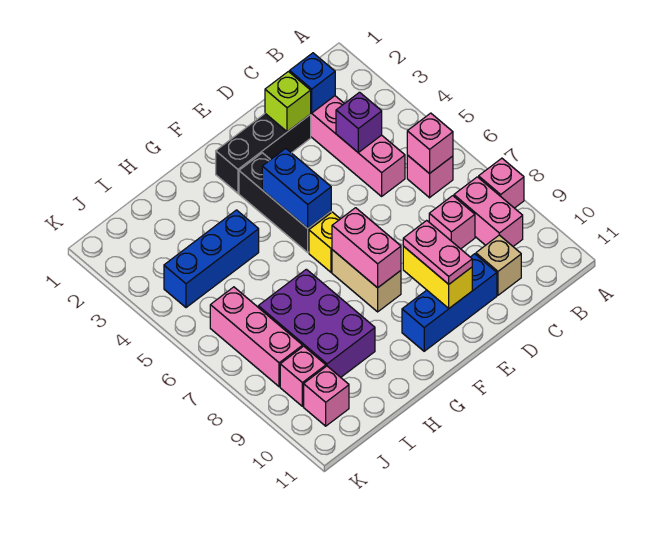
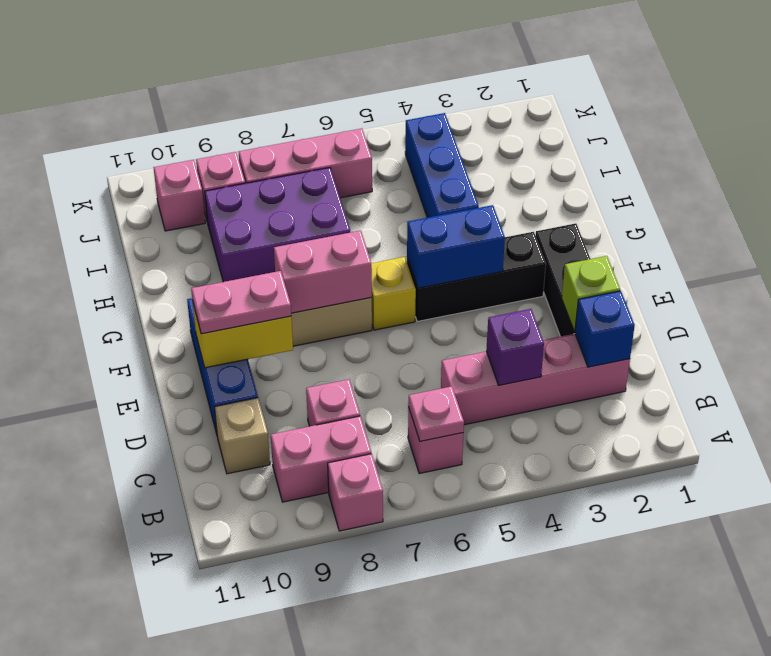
pink brick B6 level 2 -> pink plate B6 level 2

